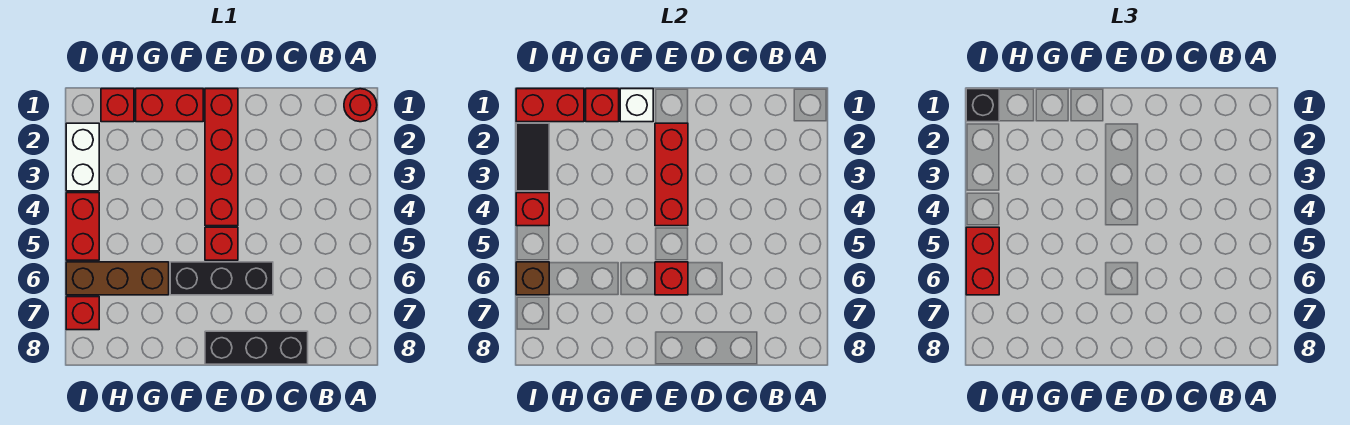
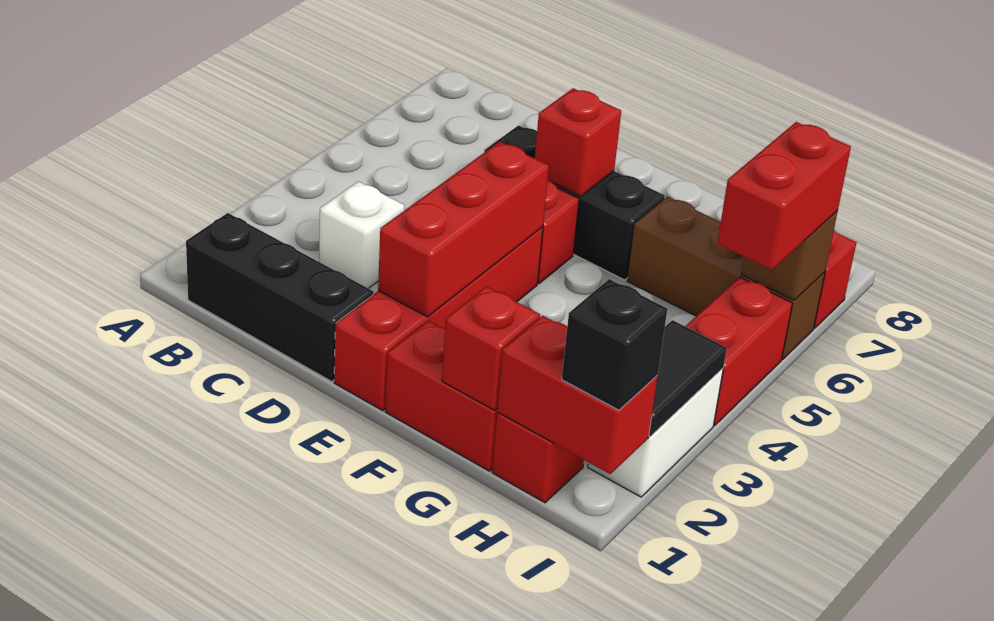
red round brick A1 level 1 -> none
black brick C8:E8 level 1 -> black brick B1:D1 level 1
white brick F1 level 2 -> white brick C3 level 1
red brick I4 level 2 -> none

